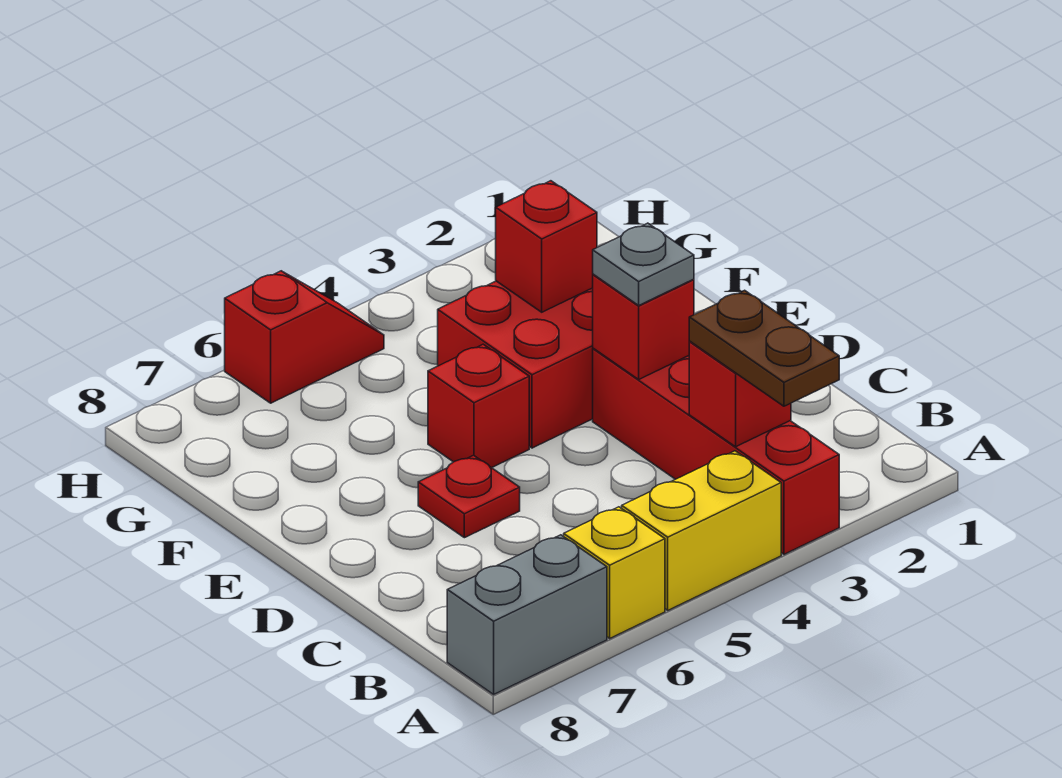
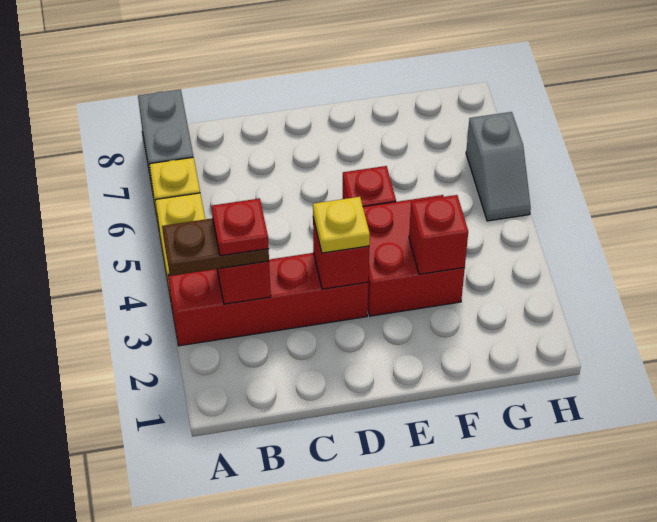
grey plate D3 level 3 -> yellow plate D3 level 3
red plate D6 level 1 -> red plate B3 level 4
red slope H5:H6 level 1 top 6 -> grey slope H5:H6 level 1 top 6

